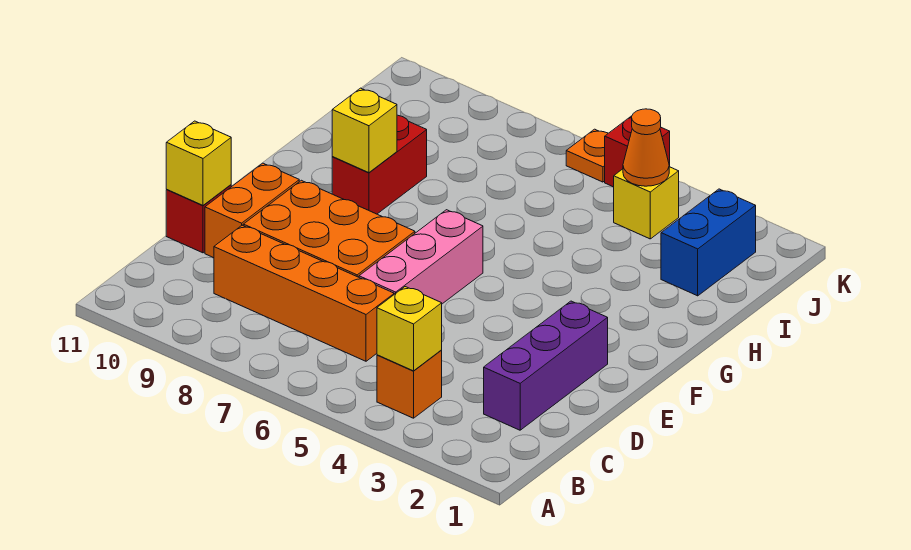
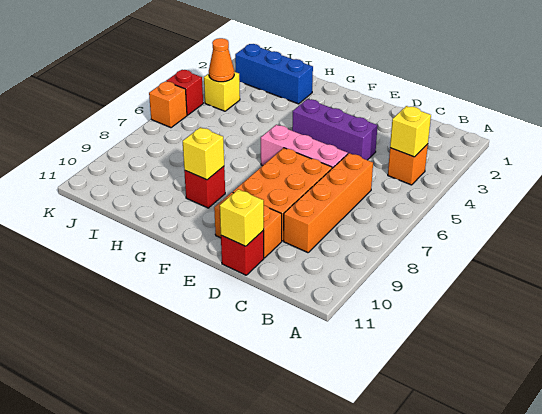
purple brick C2:E2 level 1 -> purple brick D4:F4 level 1
red brick G9:H9 level 1 -> red brick G9 level 1
blue brick I2:J2 level 1 -> blue brick H2:J2 level 1
orange plate K6 level 1 -> orange brick K6 level 1

